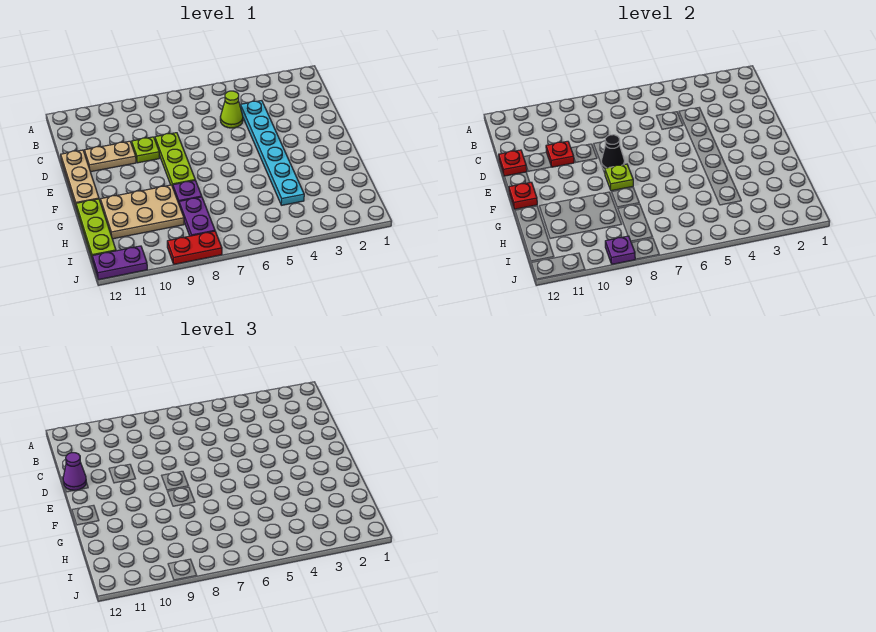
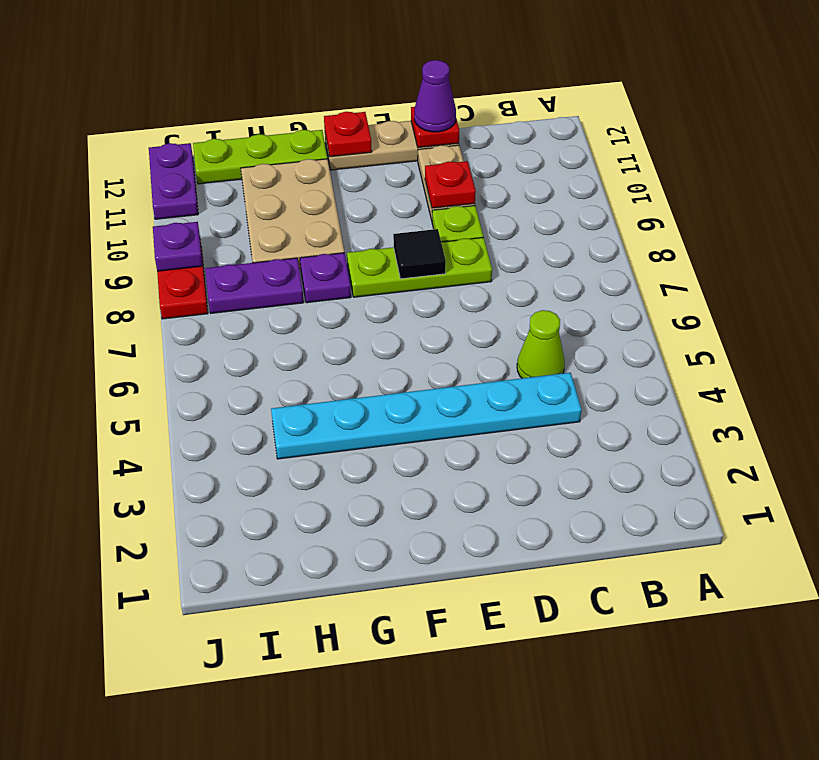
black cone E8 level 2 -> black tile E8 level 2
lime plate F8 level 2 -> none

